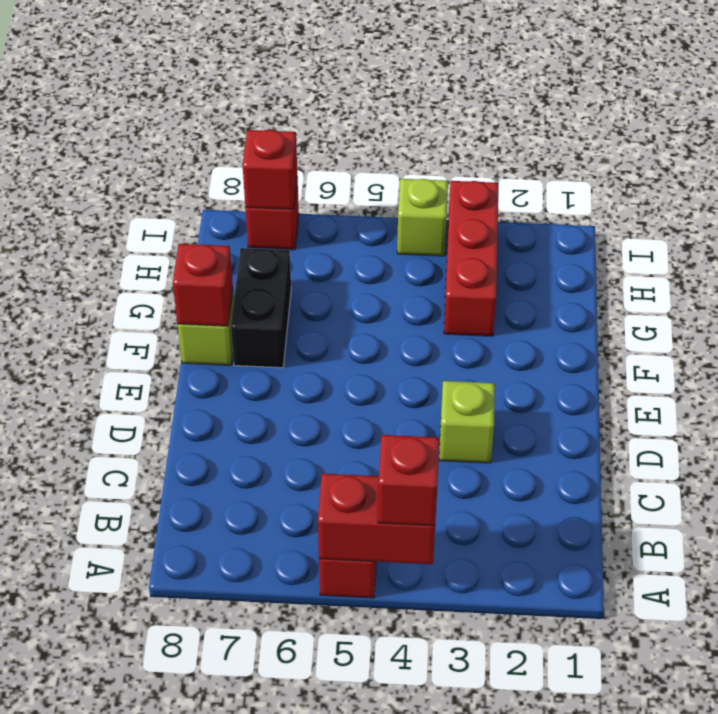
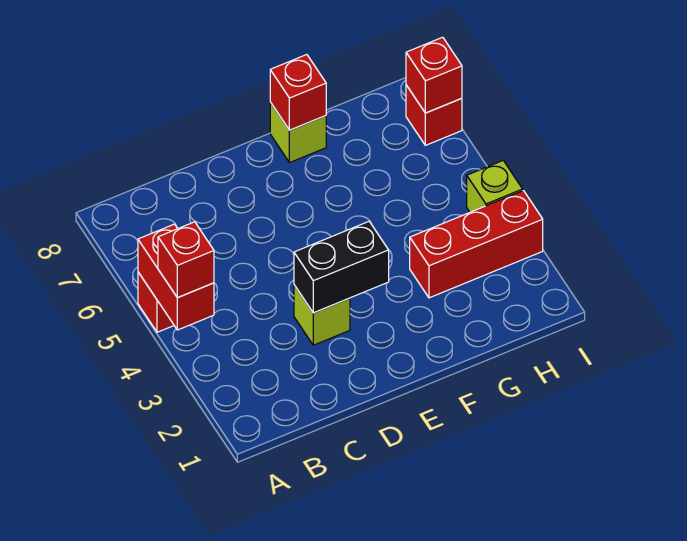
black brick F7:G7 level 1 -> black brick D3:E3 level 2

